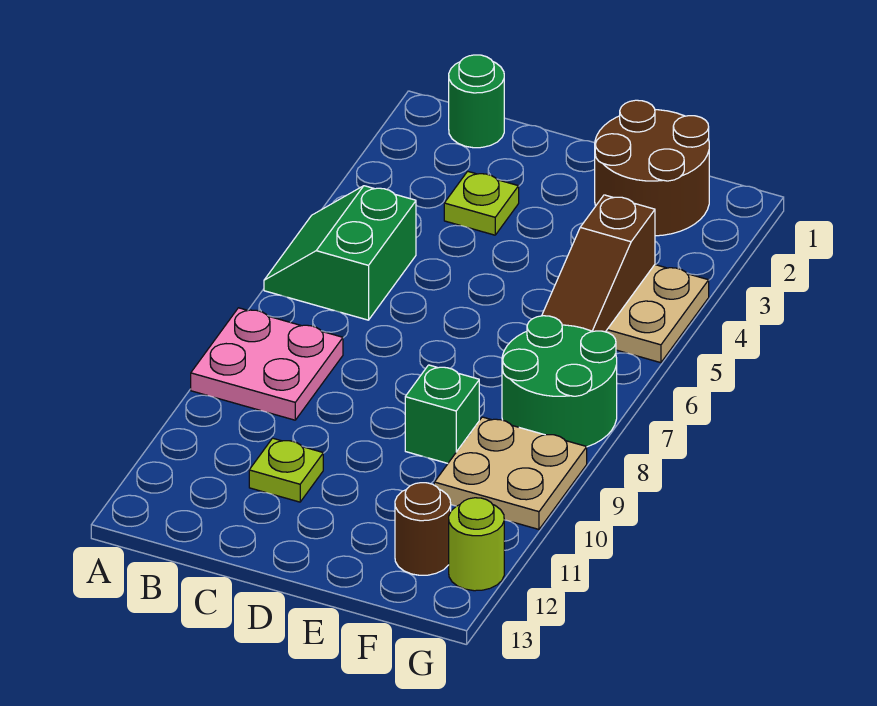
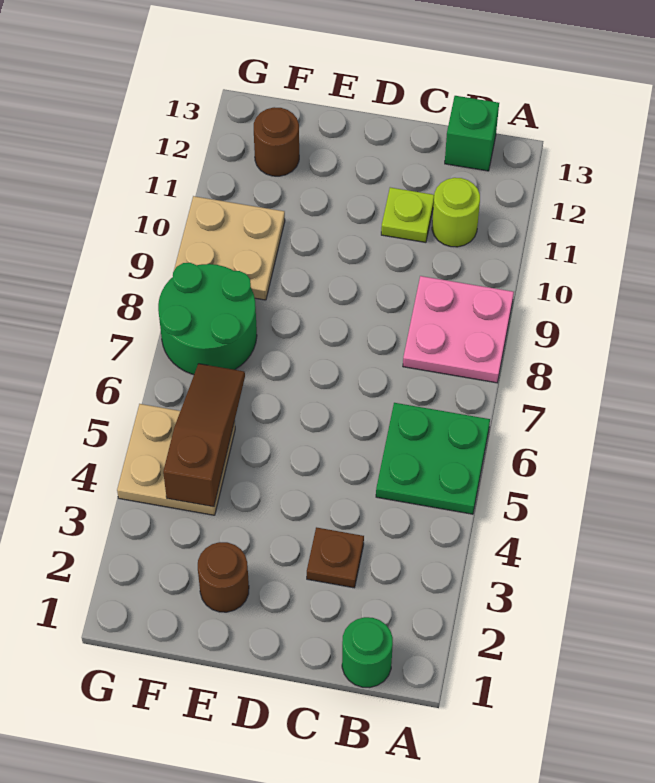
green slope A5:B6 level 1 top B -> green plate A5:B6 level 1
lime plate C3 level 1 -> brown plate C3 level 1
brown round brick E1:F2 level 1 -> brown round brick E2 level 1
green brick E9 level 1 -> green brick B13 level 1
lime round brick G12 level 1 -> lime round brick B11 level 1

